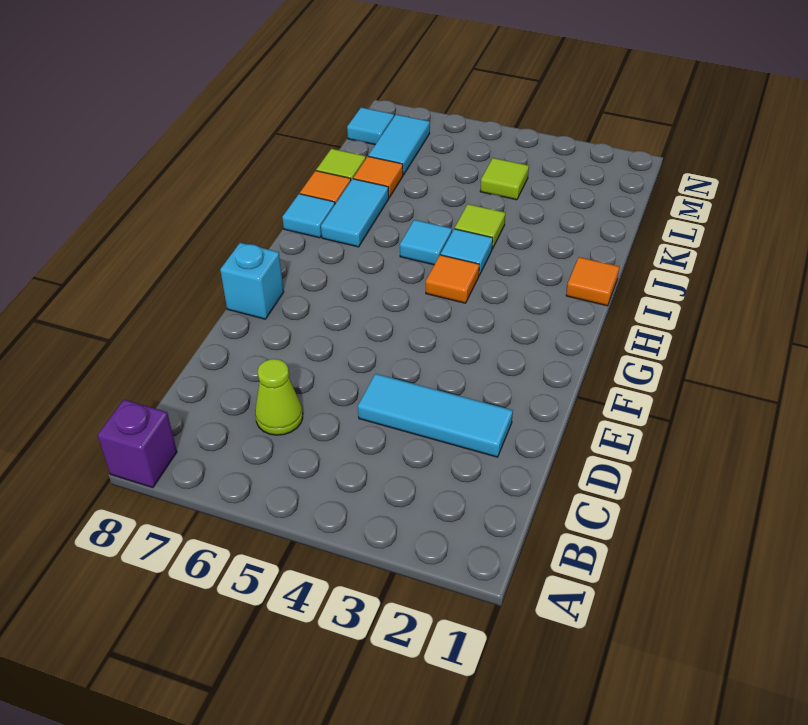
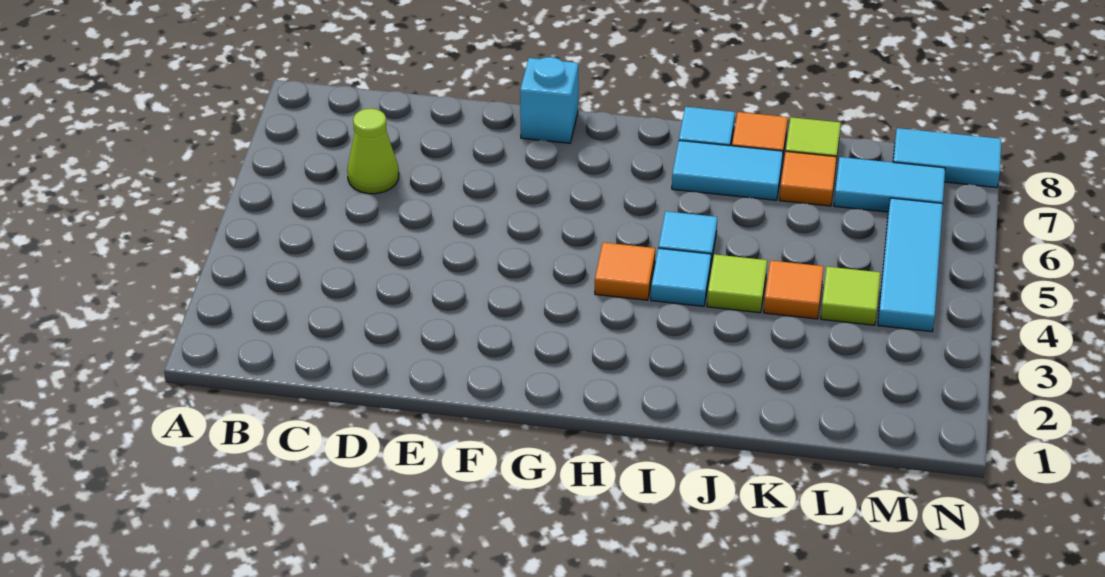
purple brick A8 level 1 -> none
cyan tile D2:D4 level 1 -> cyan tile M4:M6 level 1
orange tile I1 level 1 -> orange tile K4 level 1
cyan tile M8 level 1 -> cyan tile M8:N8 level 1

